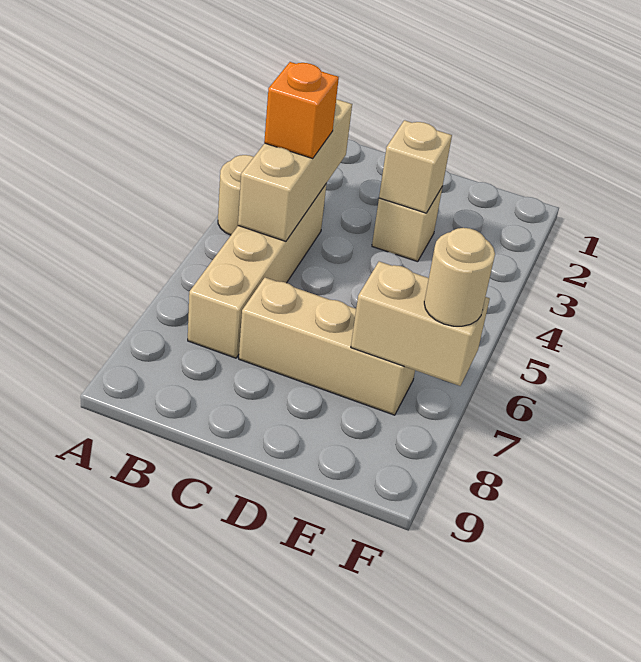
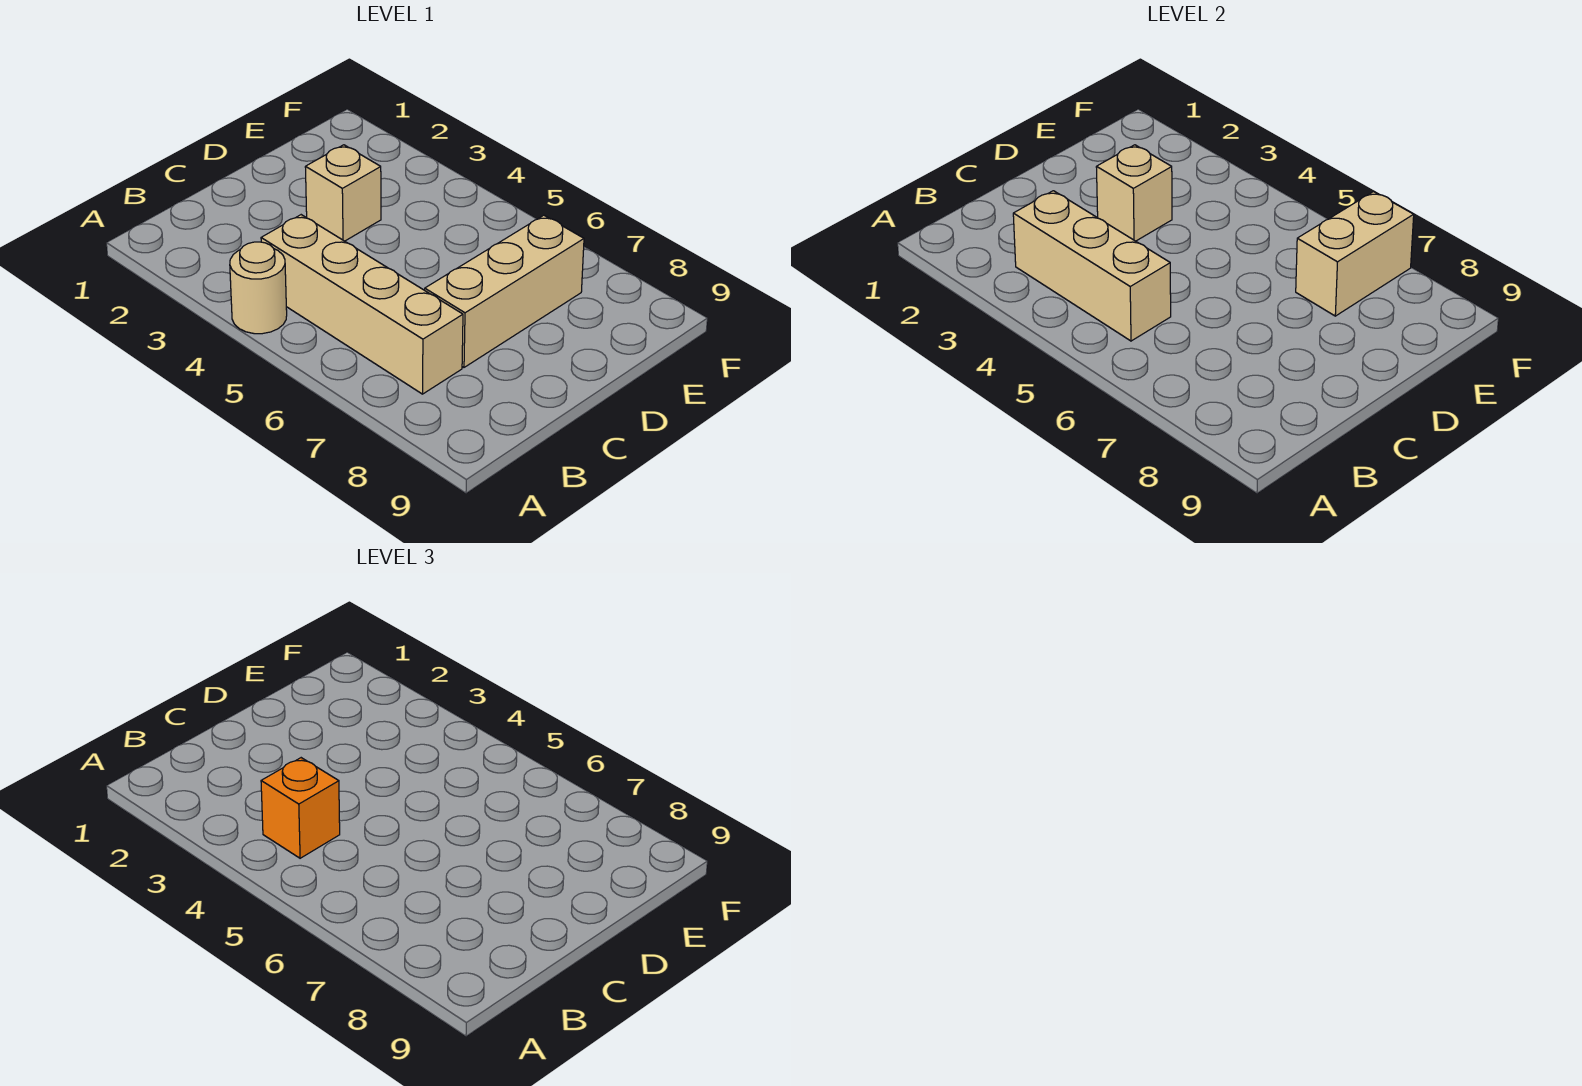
tan round brick F7 level 3 -> none

